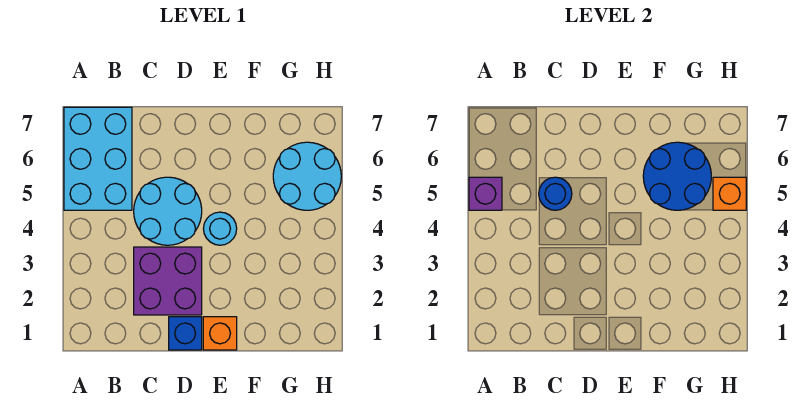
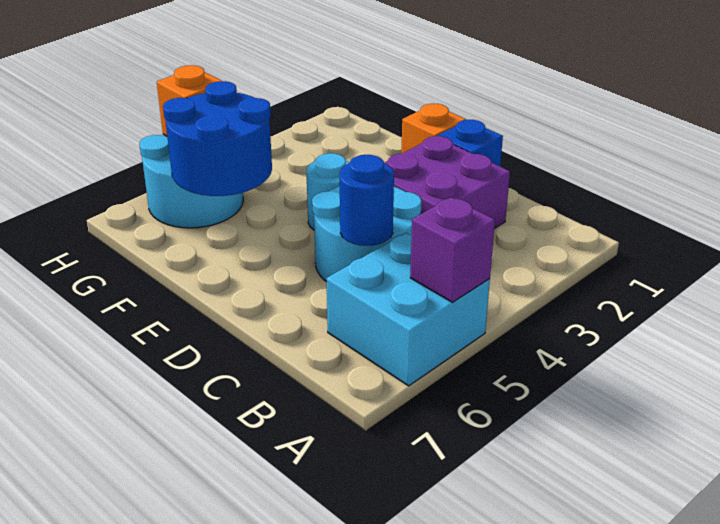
cyan brick A5:B7 level 1 -> cyan brick A5:B6 level 1

